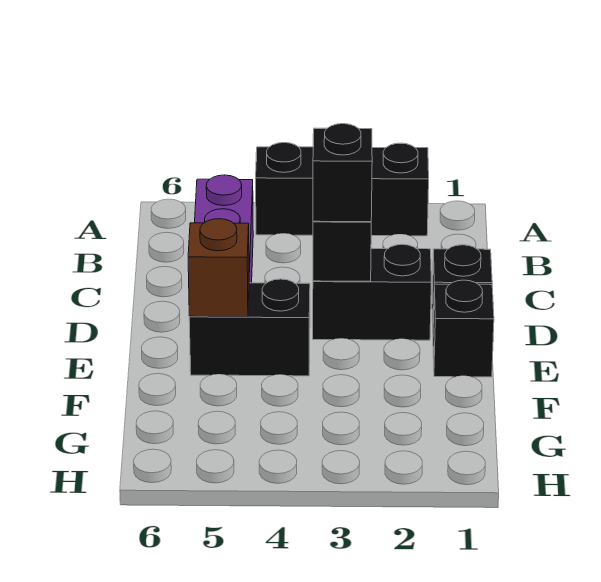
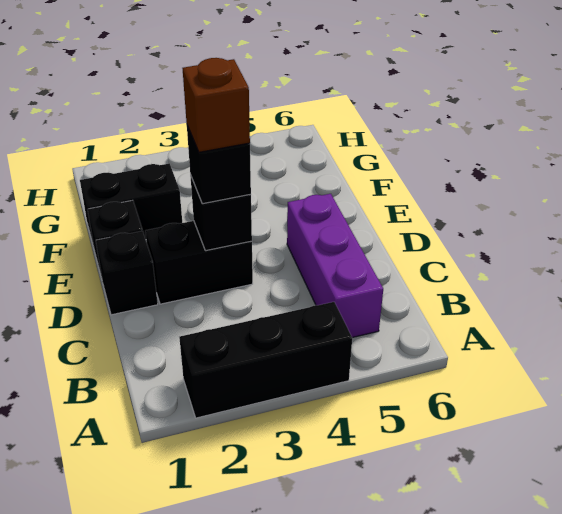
black brick E4:E5 level 1 -> black brick F1:F2 level 1
brown brick E5 level 2 -> brown brick D3 level 4

